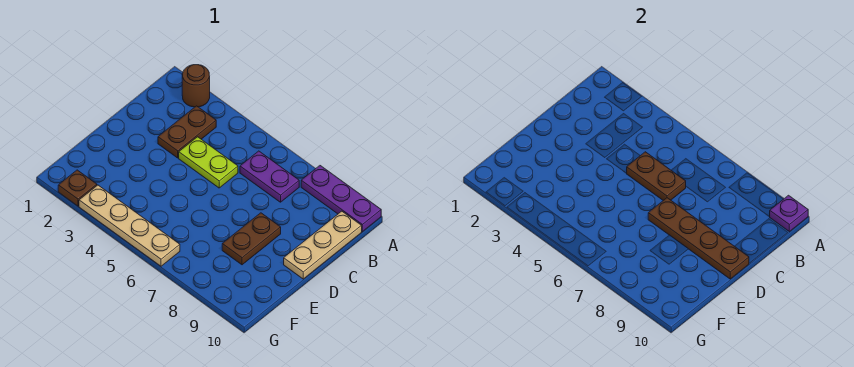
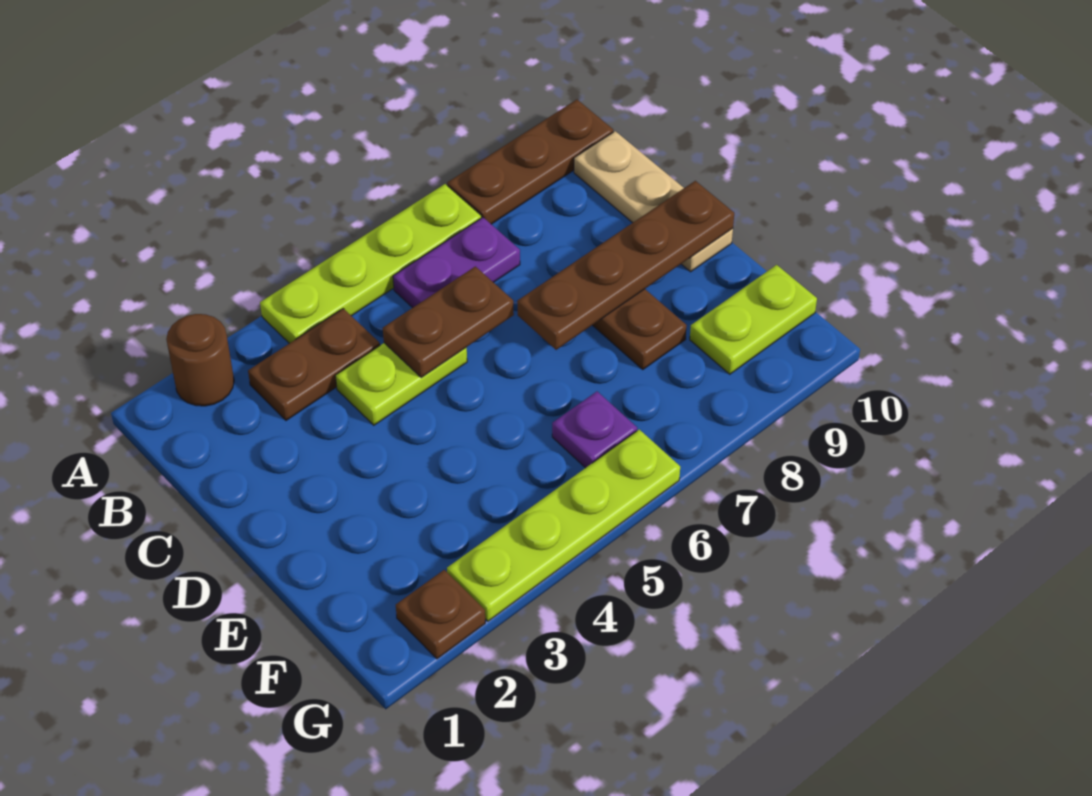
none -> lime plate A4:A7 level 1
purple plate A8:A10 level 1 -> brown plate A8:A10 level 1
purple plate A10 level 2 -> purple plate F6 level 1
brown plate B3:C3 level 1 -> brown plate B3:B4 level 1
none -> lime plate F9:F10 level 1
tan plate G3:G6 level 1 -> lime plate G3:G6 level 1

